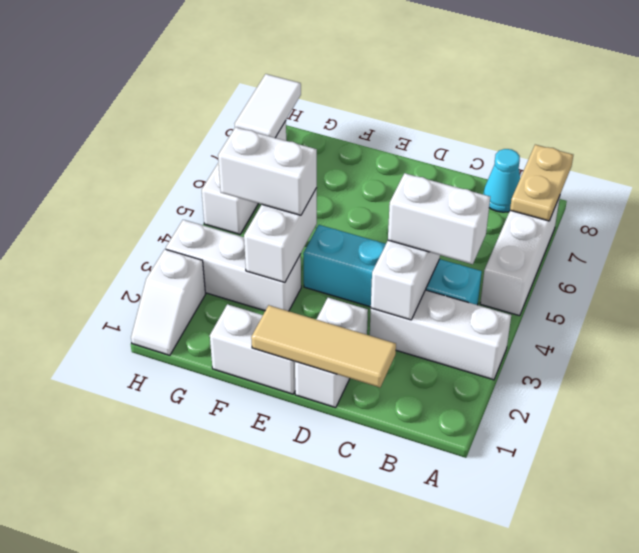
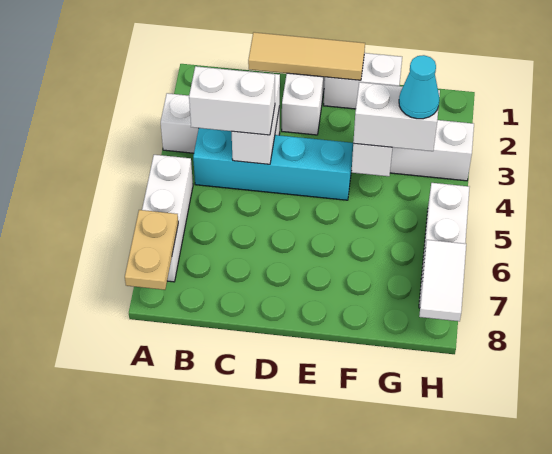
cyan cone B8 level 1 -> cyan cone G4 level 4
white slope H1:H2 level 1 top 2 -> none

